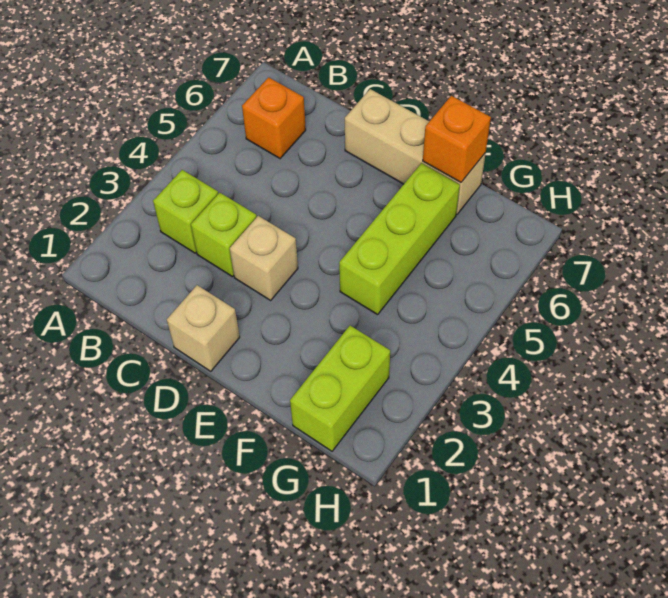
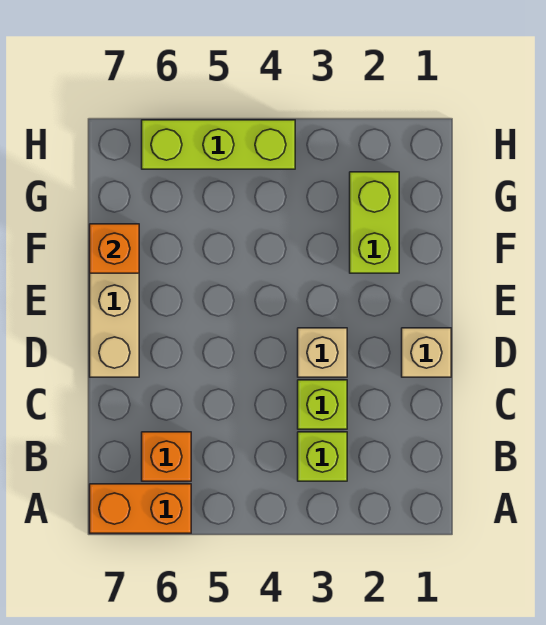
none -> orange brick A6:A7 level 1
lime brick F4:F6 level 1 -> lime brick H4:H6 level 1
lime brick G1:G2 level 1 -> lime brick F2:G2 level 1

